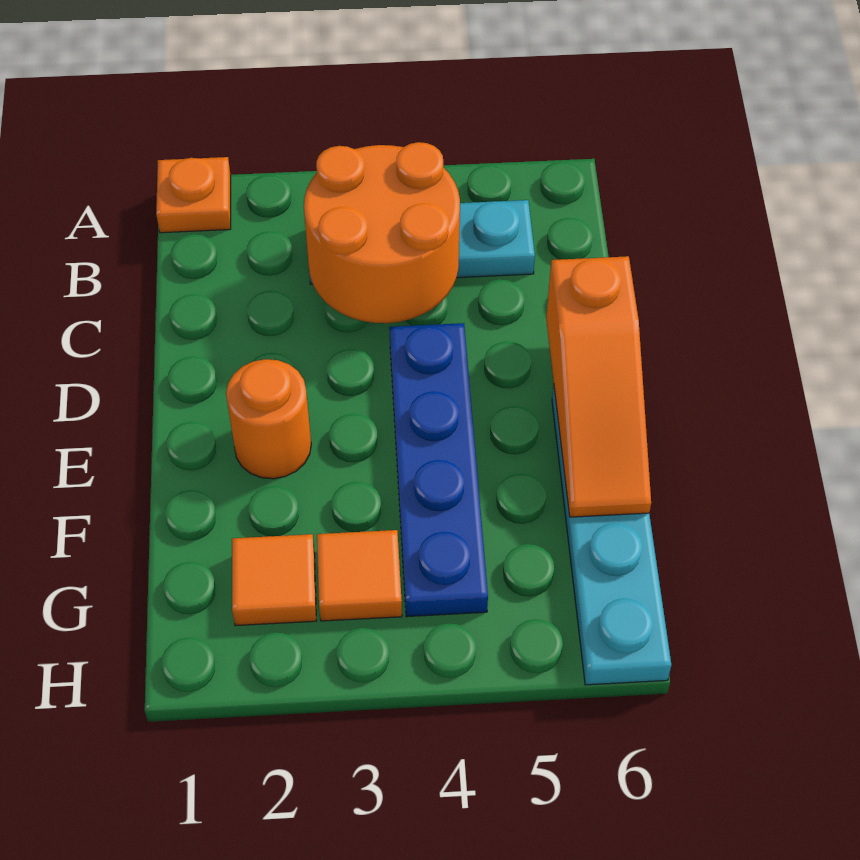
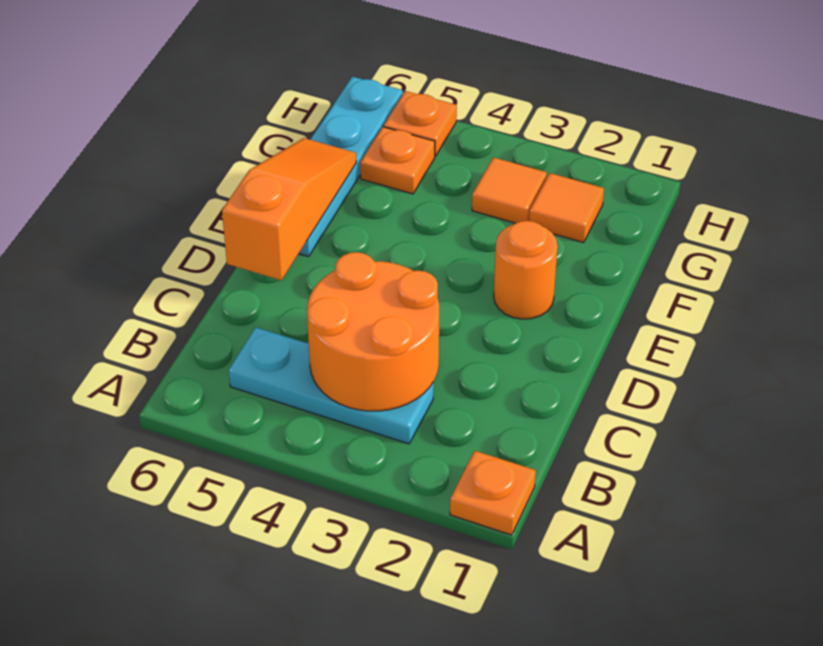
blue plate D4:G4 level 1 -> none
none -> orange plate G5 level 1
none -> orange plate H5 level 1

